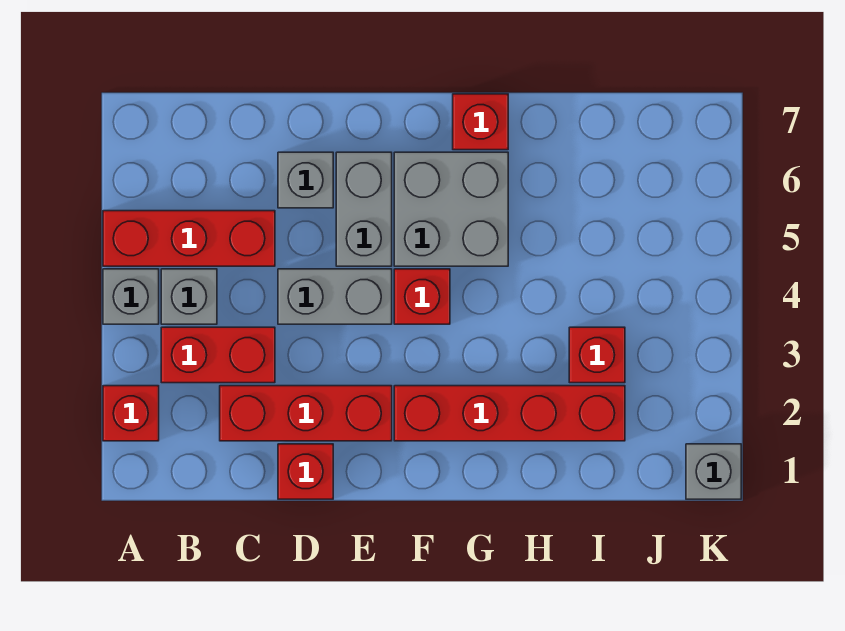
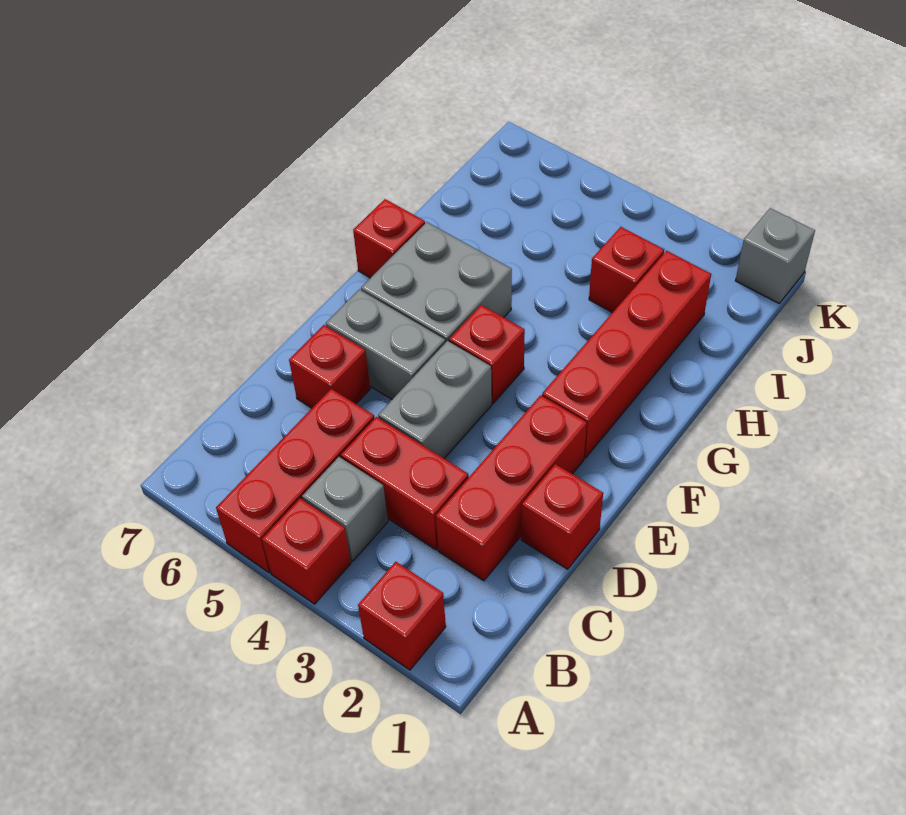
grey brick A4 level 1 -> red brick A4 level 1
red brick B3:C3 level 1 -> red brick C3:C4 level 1
grey brick D6 level 1 -> red brick D6 level 1

